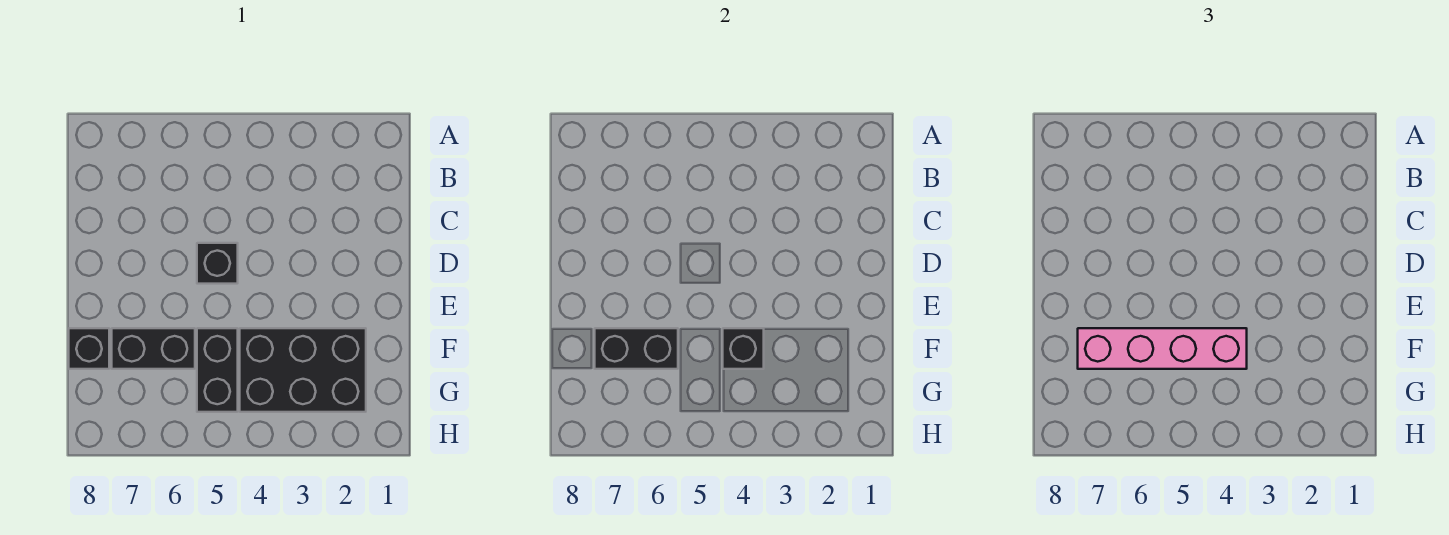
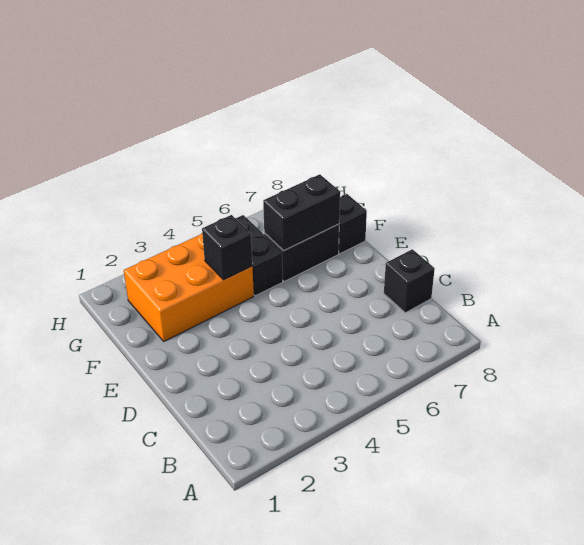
black brick D5 level 1 -> black brick C8 level 1
black brick F2:G4 level 1 -> orange brick F2:G4 level 1
pink brick F4:F7 level 3 -> none

